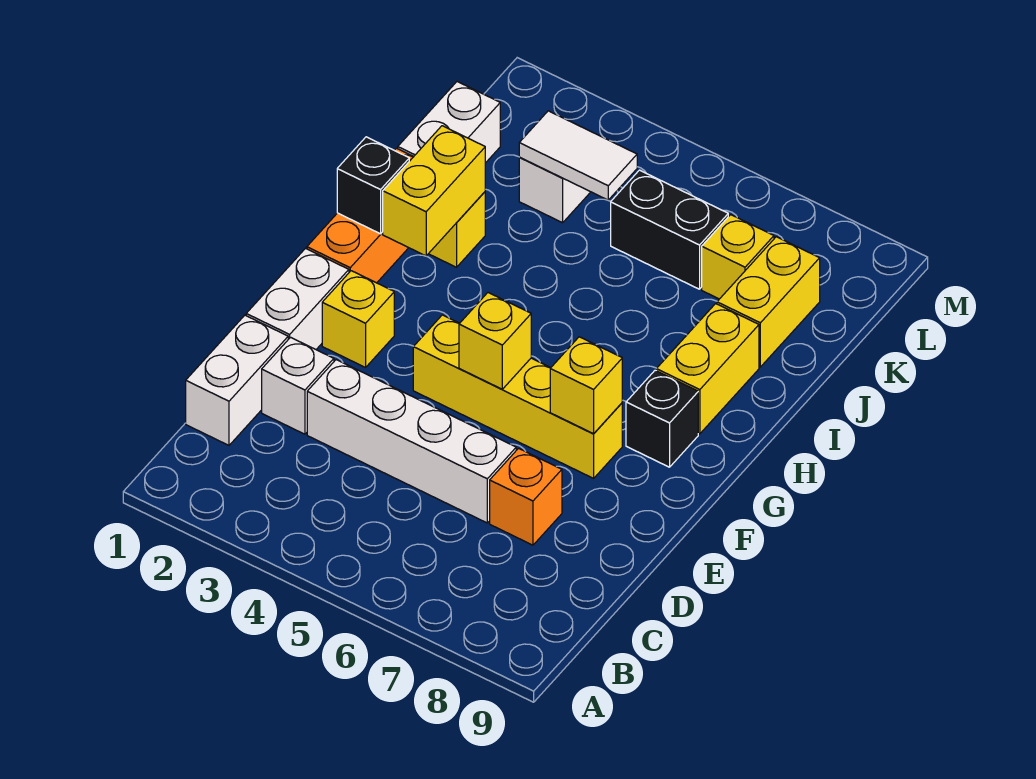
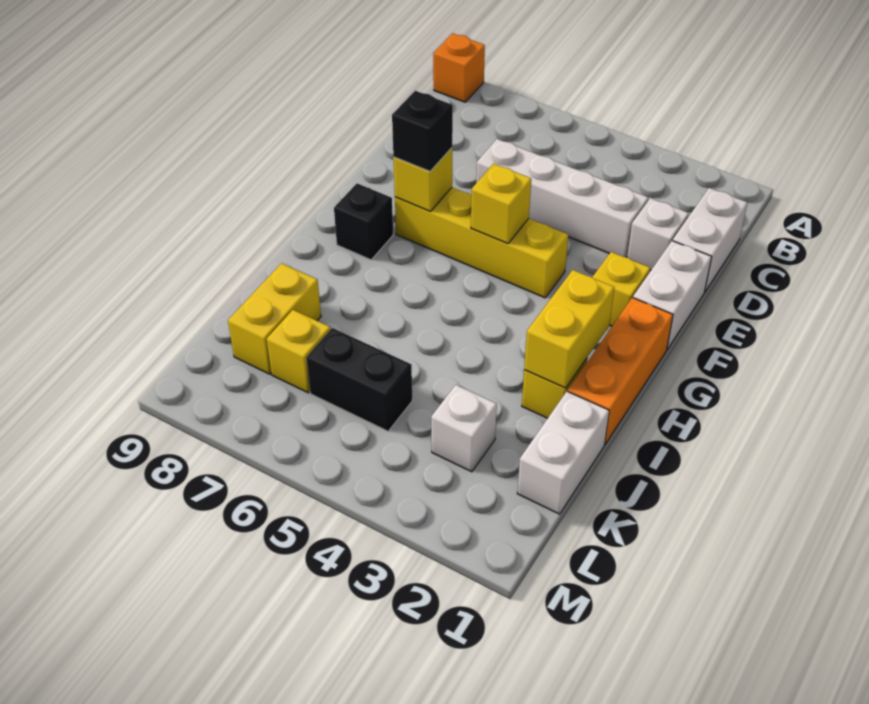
orange brick D7 level 1 -> orange brick A9 level 1
black brick H1 level 2 -> black brick F7 level 3
yellow brick H8:I8 level 1 -> none
white tile K3:K4 level 2 -> none

